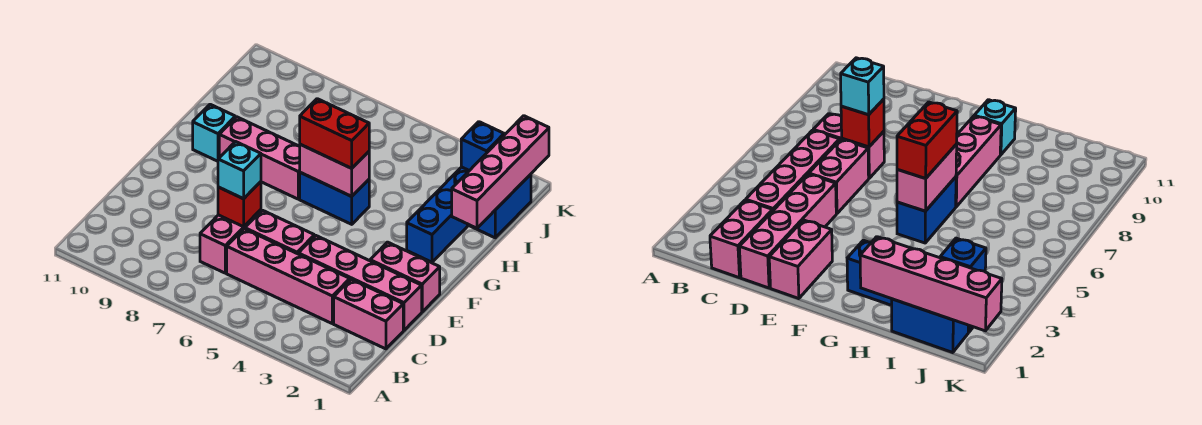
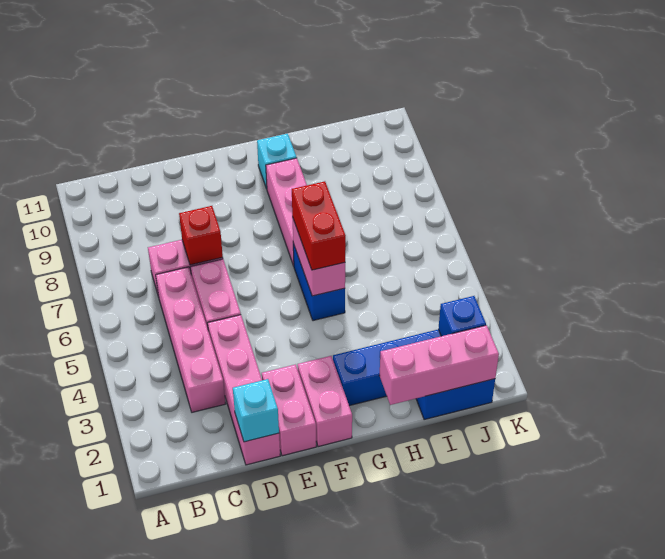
pink brick C1:C2 level 1 -> pink brick F1:F2 level 1
cyan brick D7 level 3 -> cyan brick D1 level 2
pink brick H1:K1 level 2 -> pink brick H1:J1 level 2

